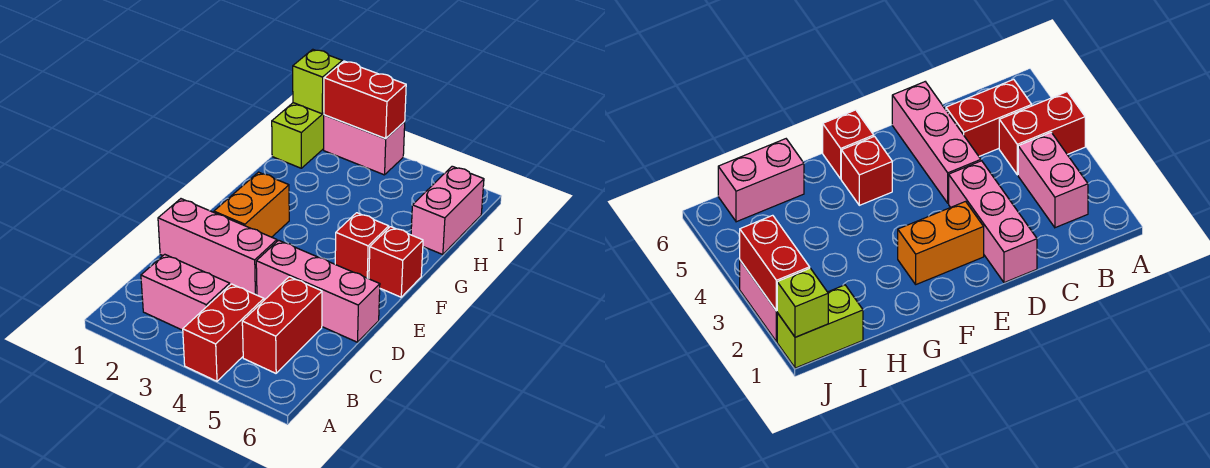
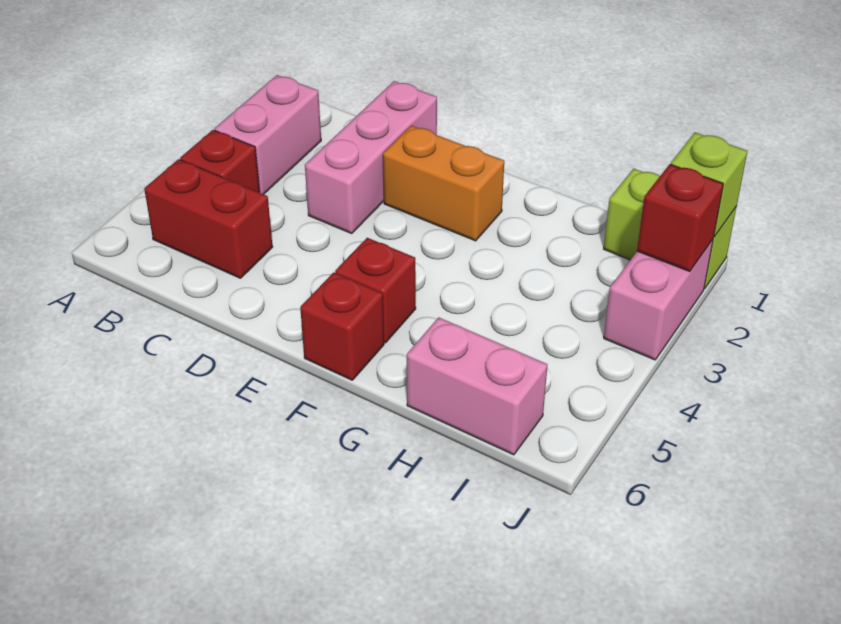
red brick A4:B4 level 1 -> red brick B4 level 1
pink brick D4:D6 level 1 -> none
red brick J2:J3 level 2 -> red brick J2 level 2

